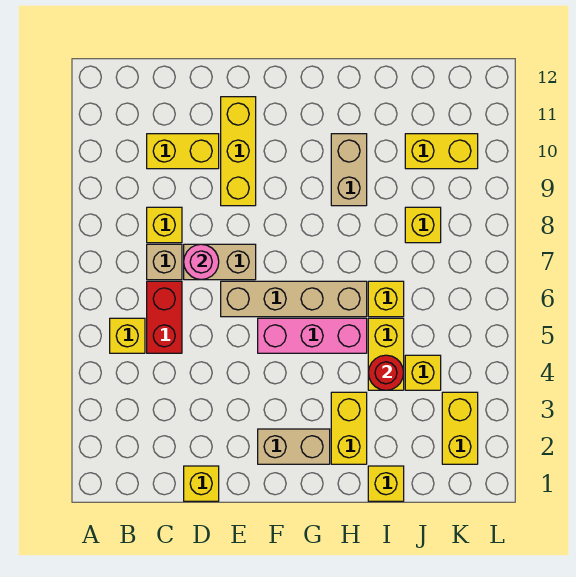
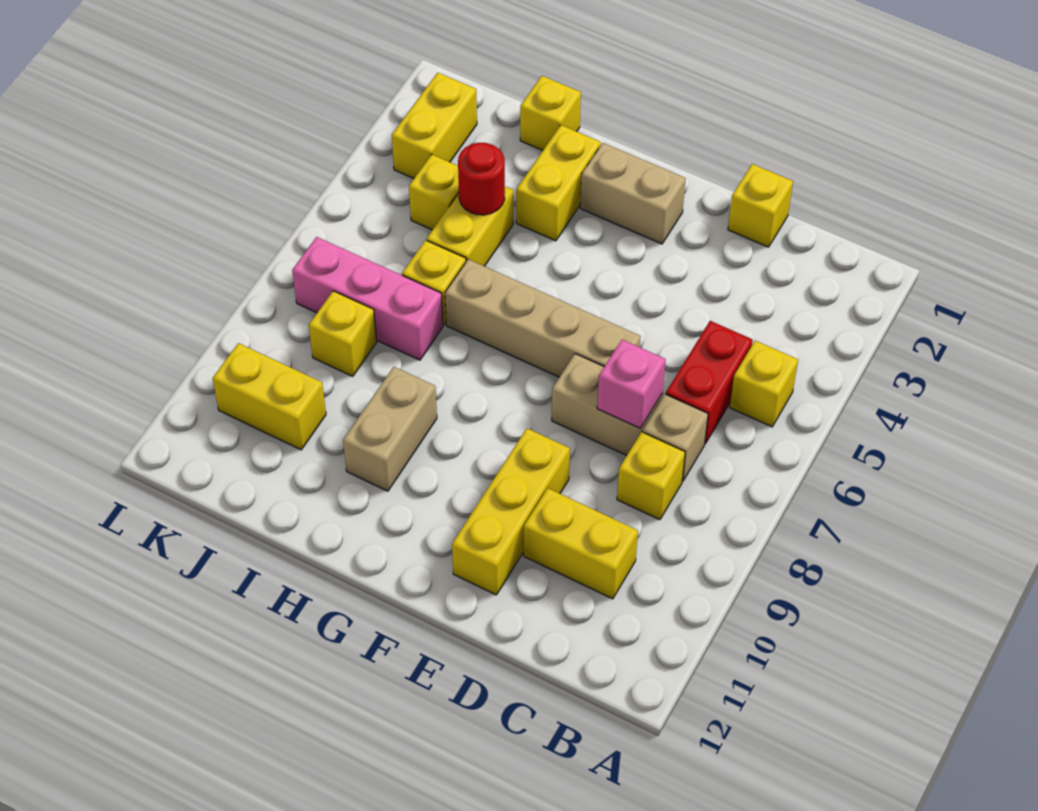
pink round brick D7 level 2 -> pink brick D7 level 2
pink brick F5:H5 level 1 -> pink brick I7:K7 level 1

